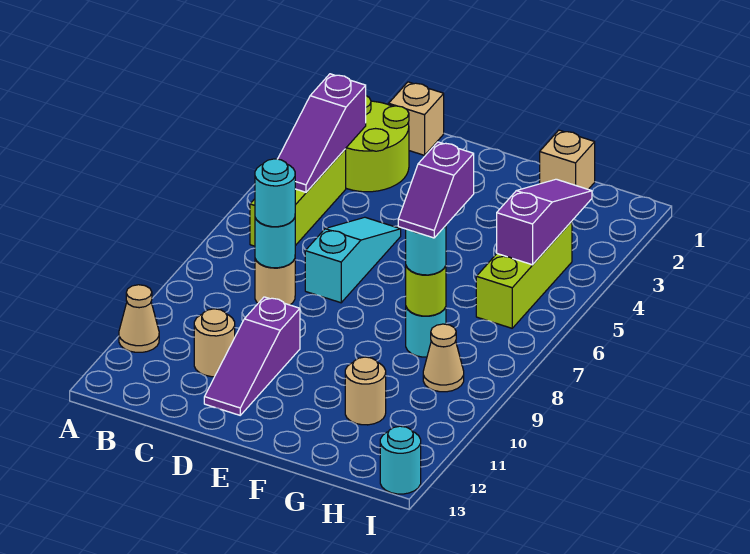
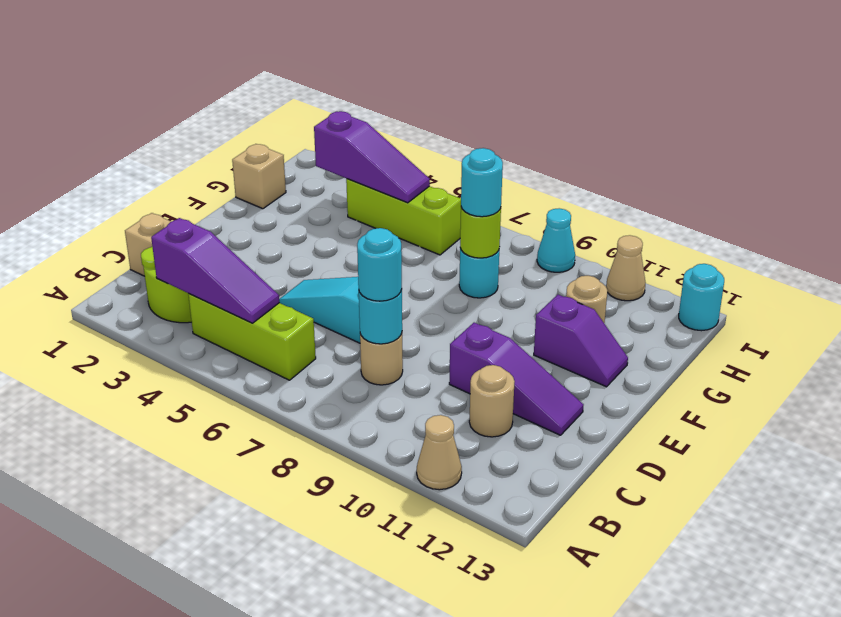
purple slope G7:G8 level 4 top 7 -> purple slope F11:F12 level 1 top 11
purple slope H3:H5 level 2 top 5 -> purple slope H3:H5 level 2 top 3
tan cone H9 level 1 -> tan cone I11 level 1
none -> cyan cone I9 level 1

